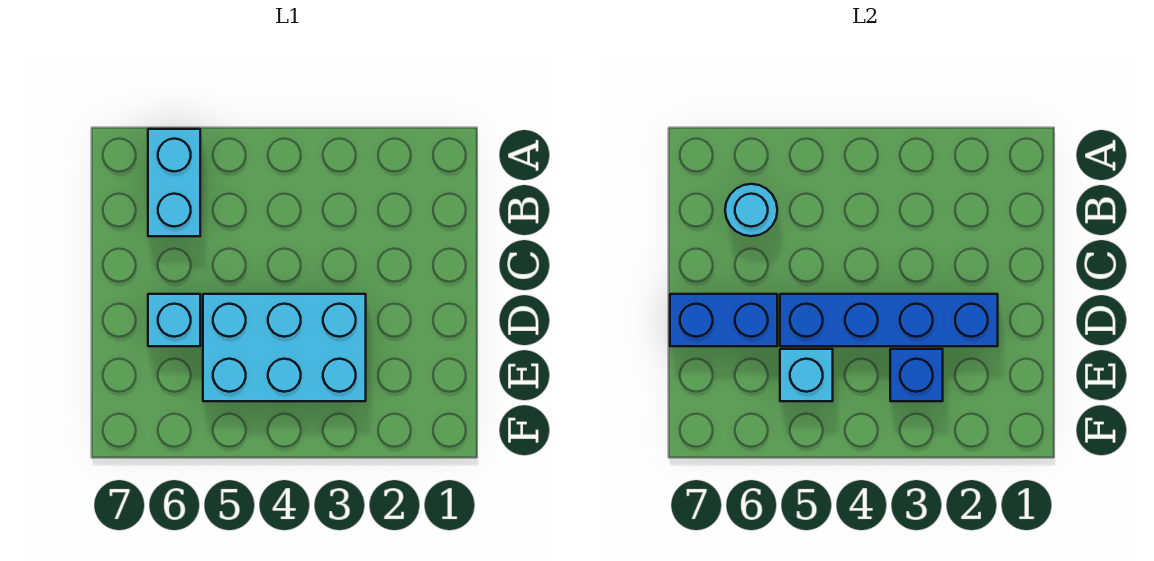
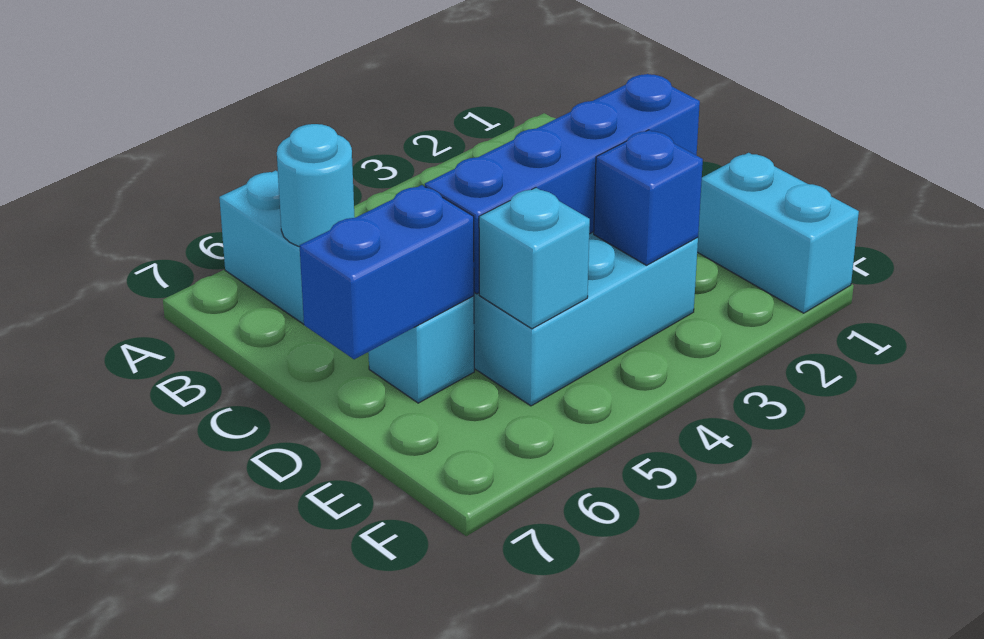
none -> cyan brick E1:F1 level 1

